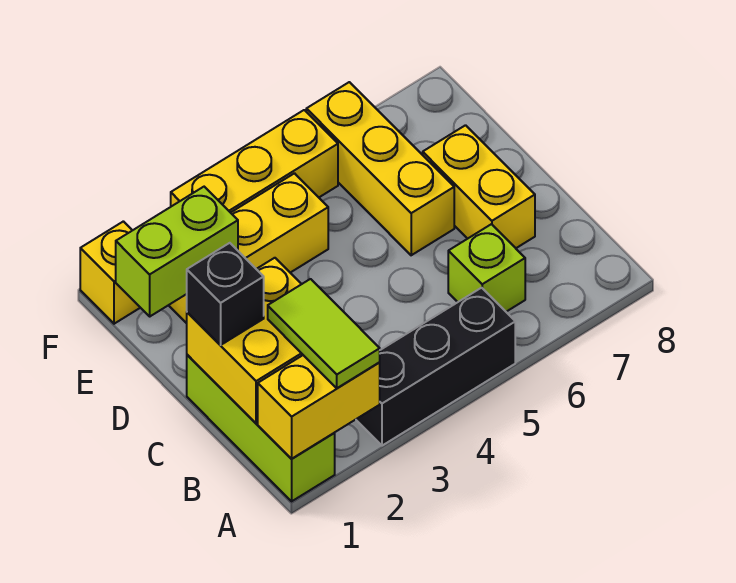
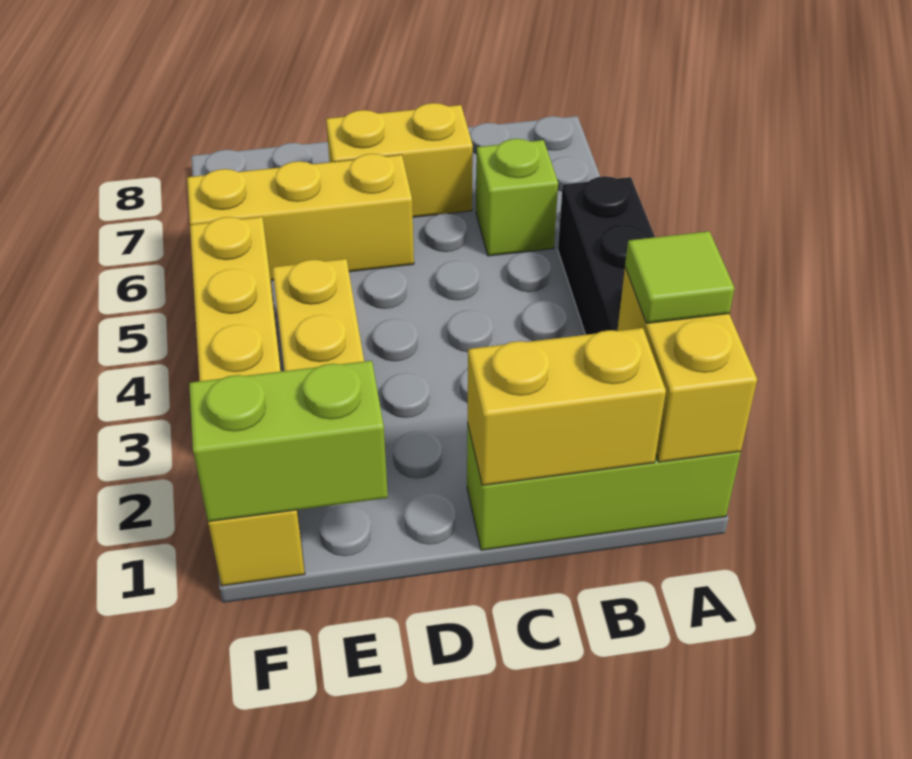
lime tile A2:B2 level 3 -> lime tile A2 level 3
yellow brick B1:C2 level 2 -> yellow brick B1:C1 level 2
black brick C1 level 3 -> none
lime brick E1:E2 level 2 -> lime brick E1:F1 level 2

